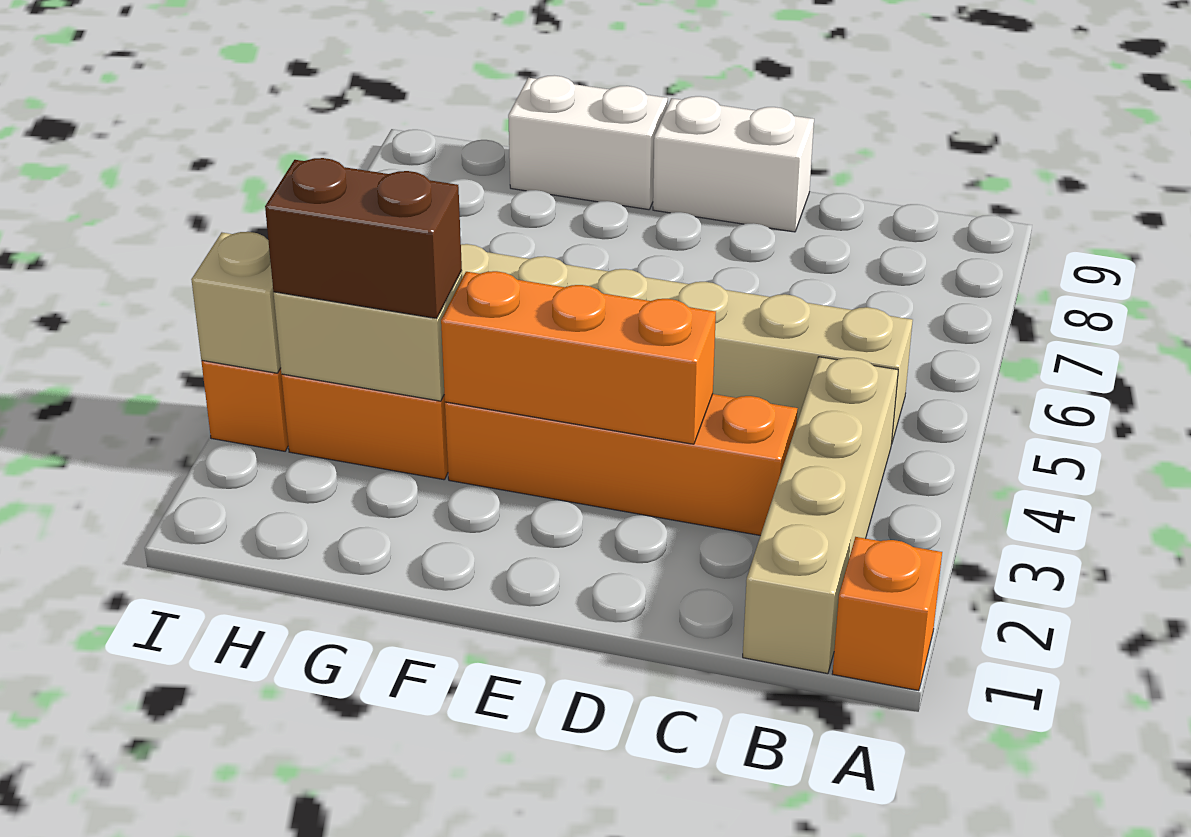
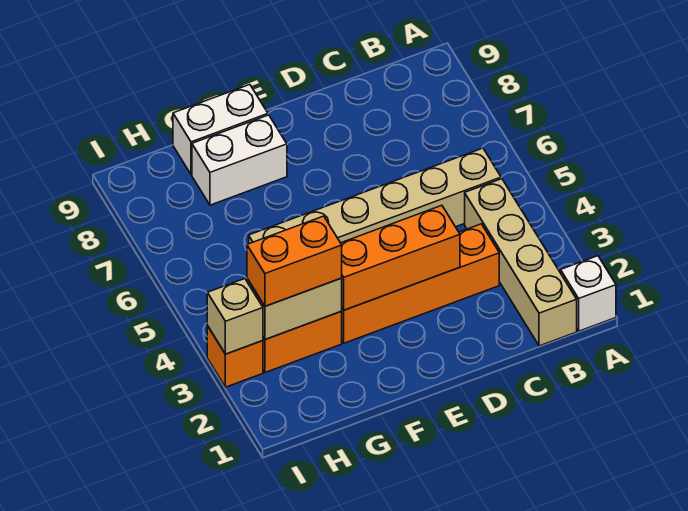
orange brick A1 level 1 -> white brick A1 level 1
white brick D9:E9 level 1 -> white brick F8:G8 level 1
brown brick G3:H3 level 3 -> orange brick G3:H3 level 3

